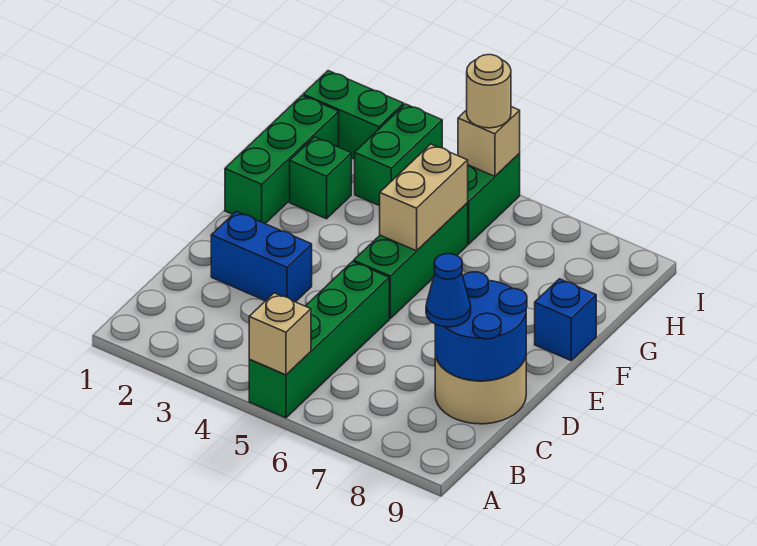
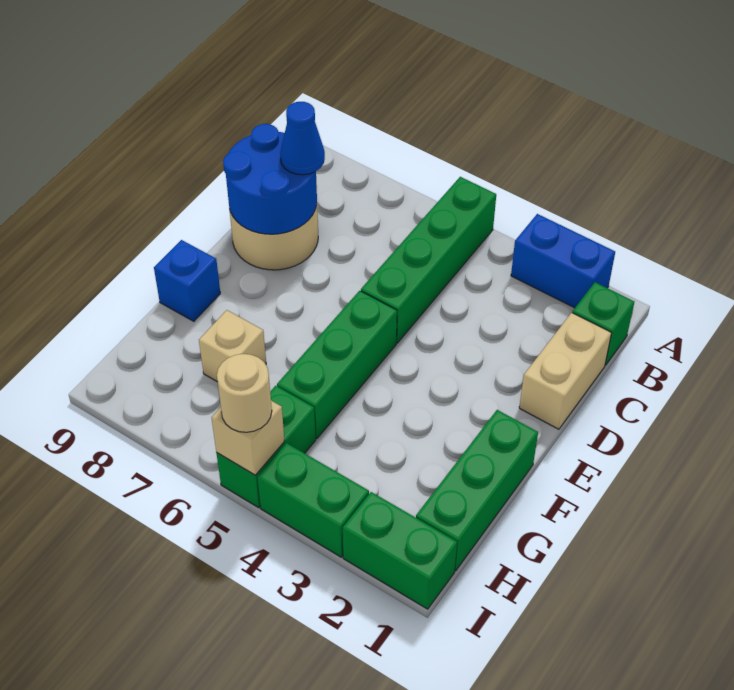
tan brick A5 level 2 -> tan brick G7 level 1
blue brick D2:D3 level 1 -> blue brick A2:A3 level 1
tan brick F5:G5 level 2 -> tan brick C1:D1 level 1
green brick G2 level 1 -> green brick B1 level 1
green brick H3:I3 level 1 -> green brick I3:I4 level 1

